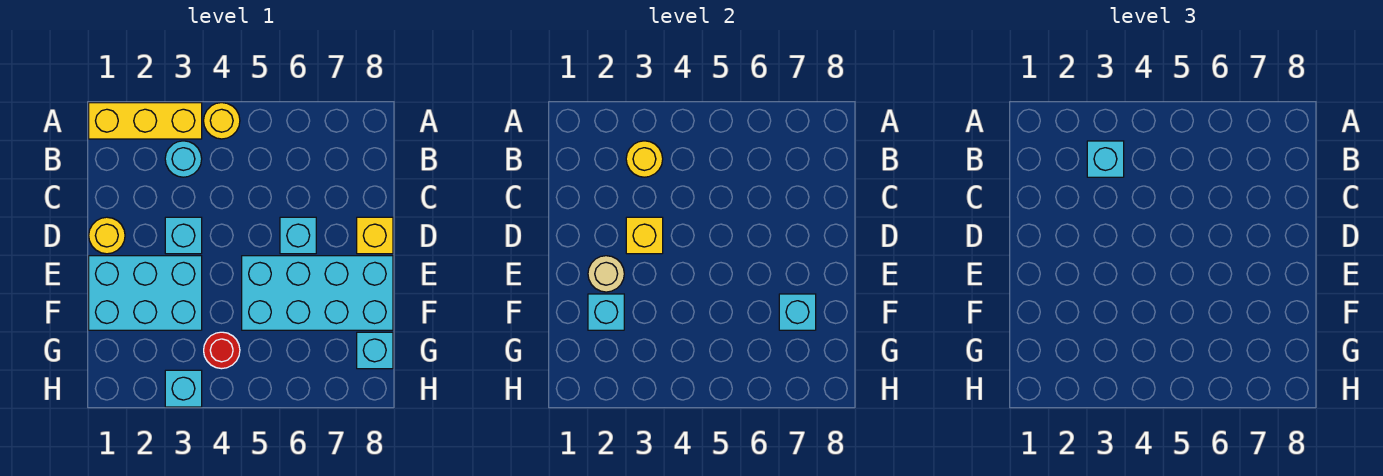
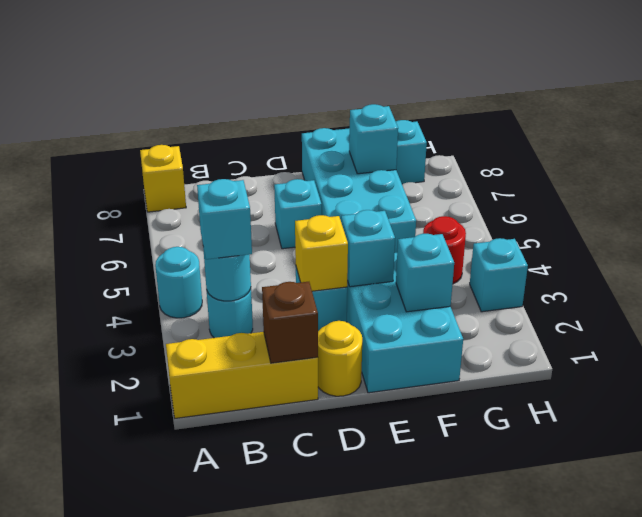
yellow brick A1:A3 level 1 -> yellow brick A1:C1 level 1
yellow round brick A4 level 1 -> cyan round brick A4 level 1
yellow round brick B3 level 2 -> cyan round brick B3 level 2
none -> brown brick C1 level 2
yellow brick D8 level 1 -> yellow brick A8 level 1
tan round brick E2 level 2 -> none
none -> cyan brick E3 level 2

